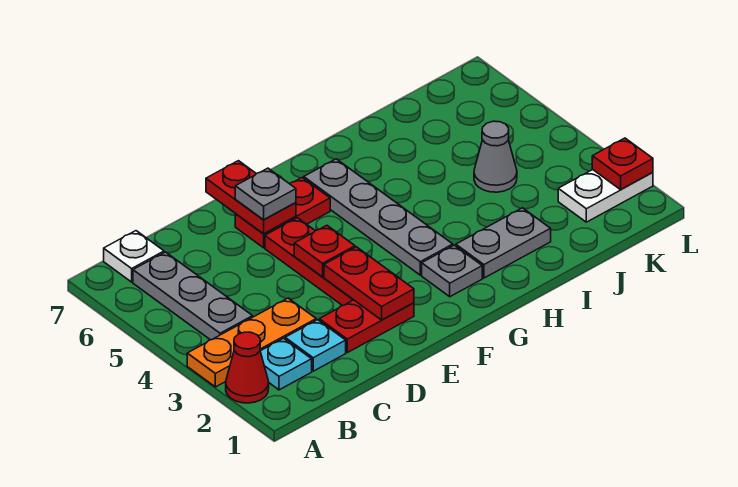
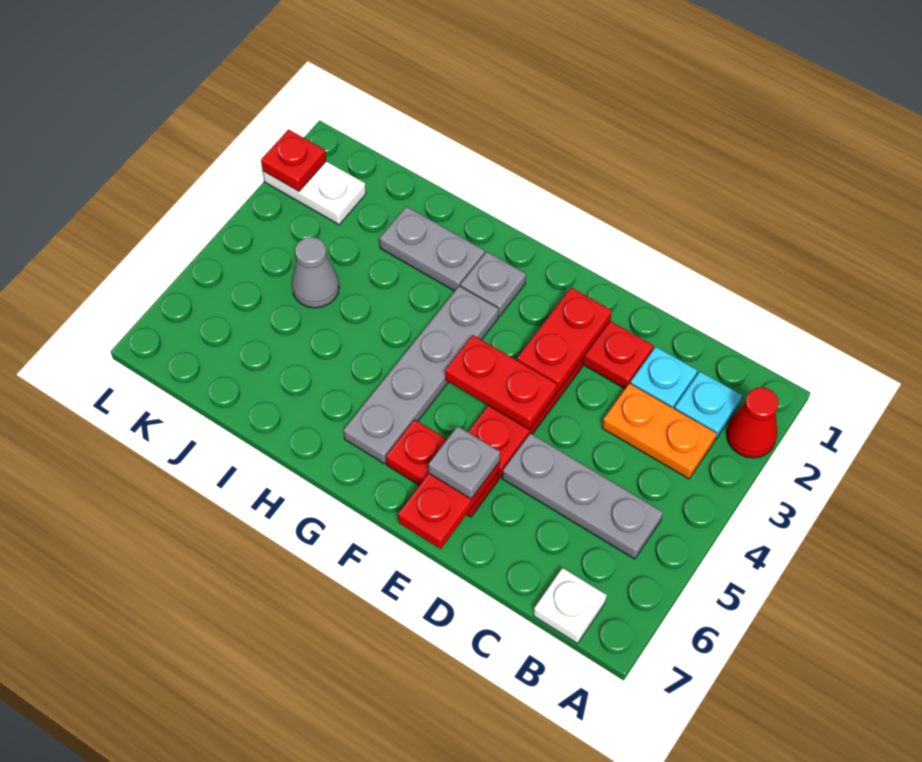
orange plate A3:C3 level 1 -> orange plate B3:C3 level 1
grey plate B4:B6 level 1 -> grey plate B5:D5 level 1
red plate E4 level 2 -> red plate E4:F4 level 2

